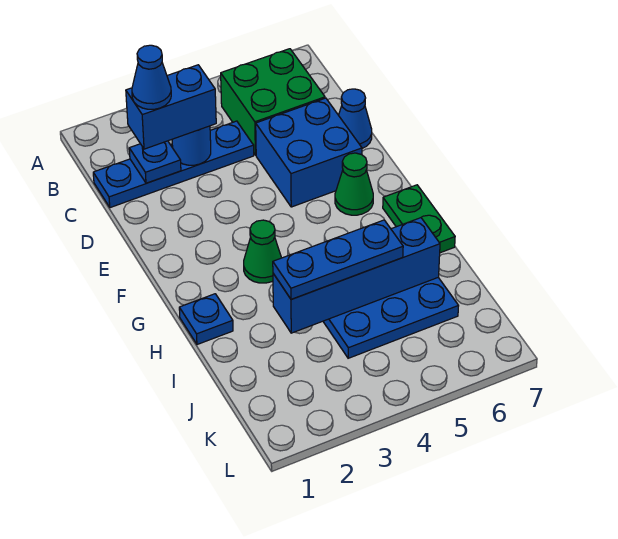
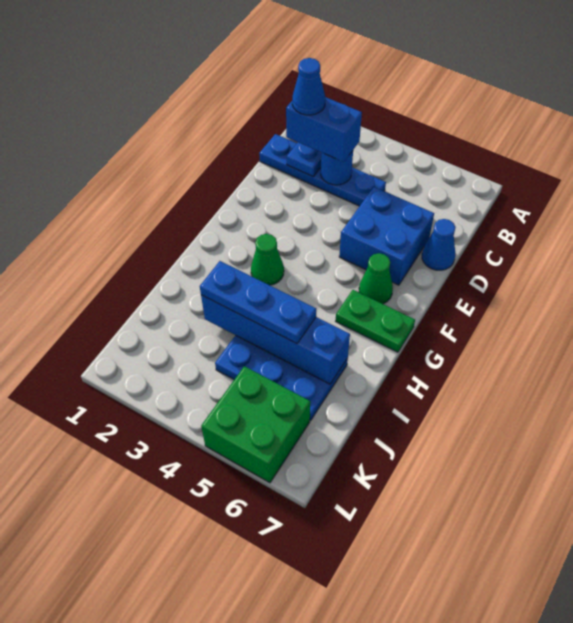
green brick B5:C6 level 1 -> green brick K5:L6 level 1
green plate G7:H7 level 1 -> green plate G6:G7 level 1
blue plate H1 level 1 -> none

